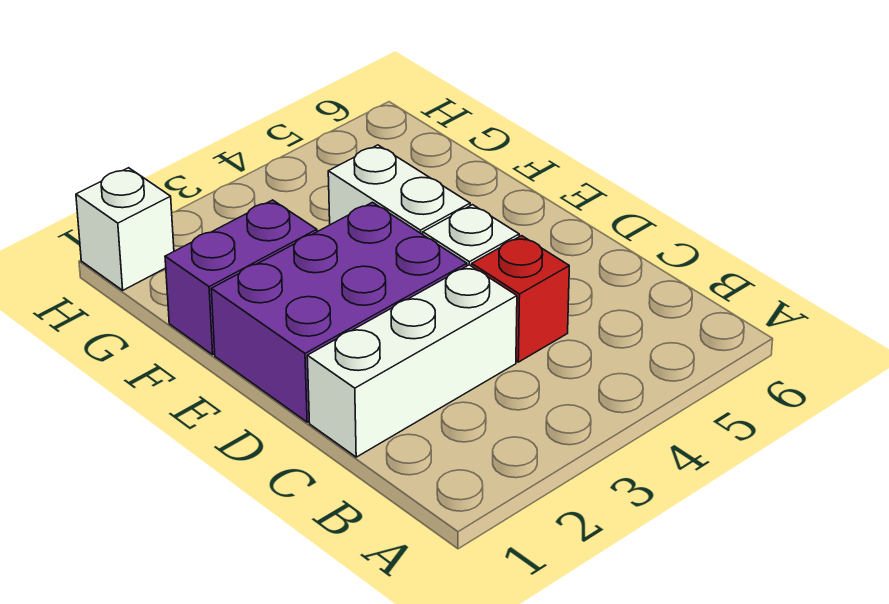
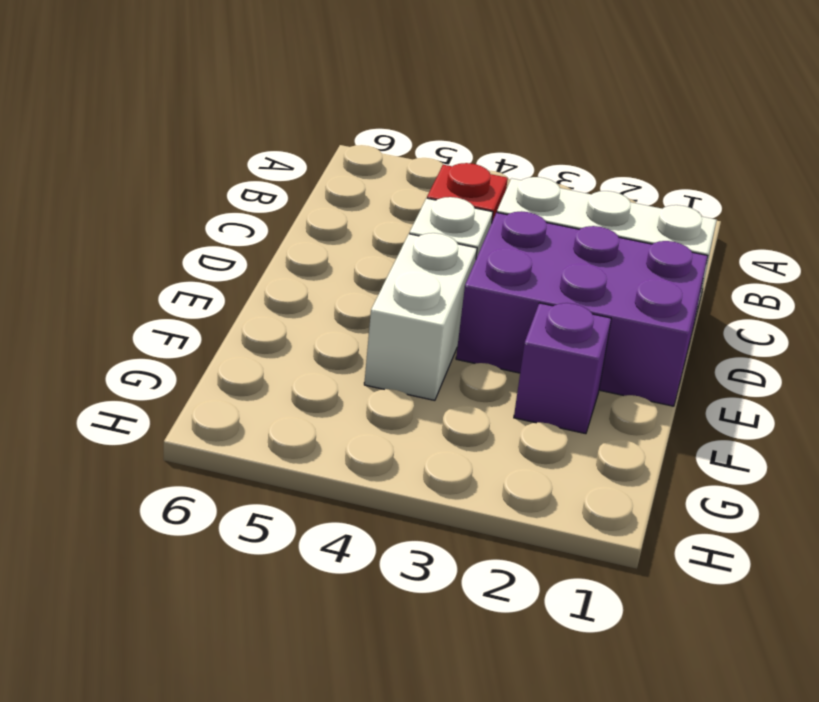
purple brick F1:F2 level 1 -> purple brick F2 level 1
white brick H1 level 1 -> none

